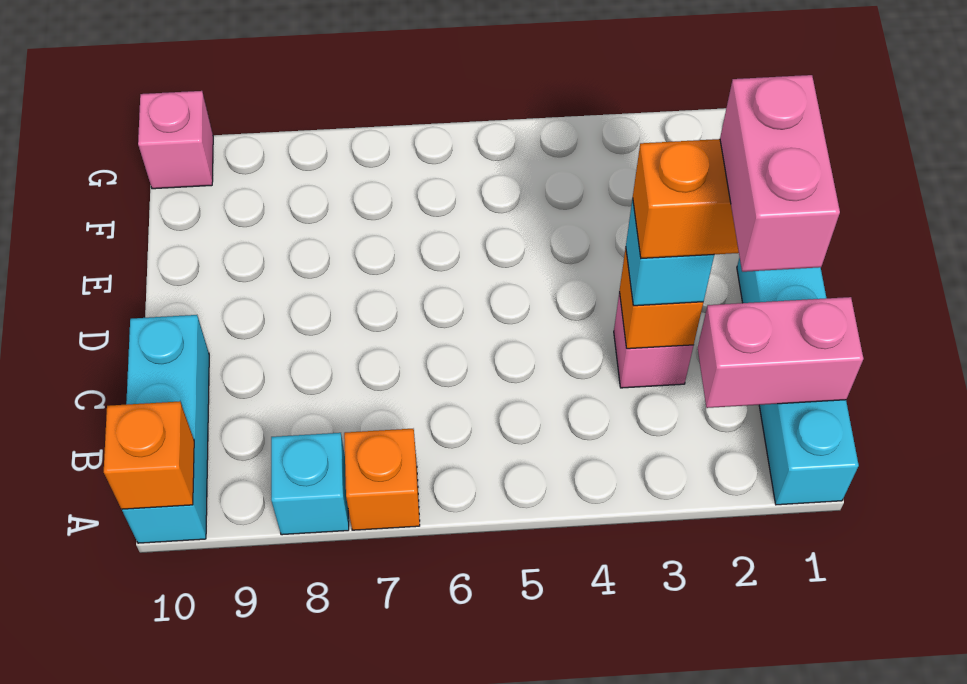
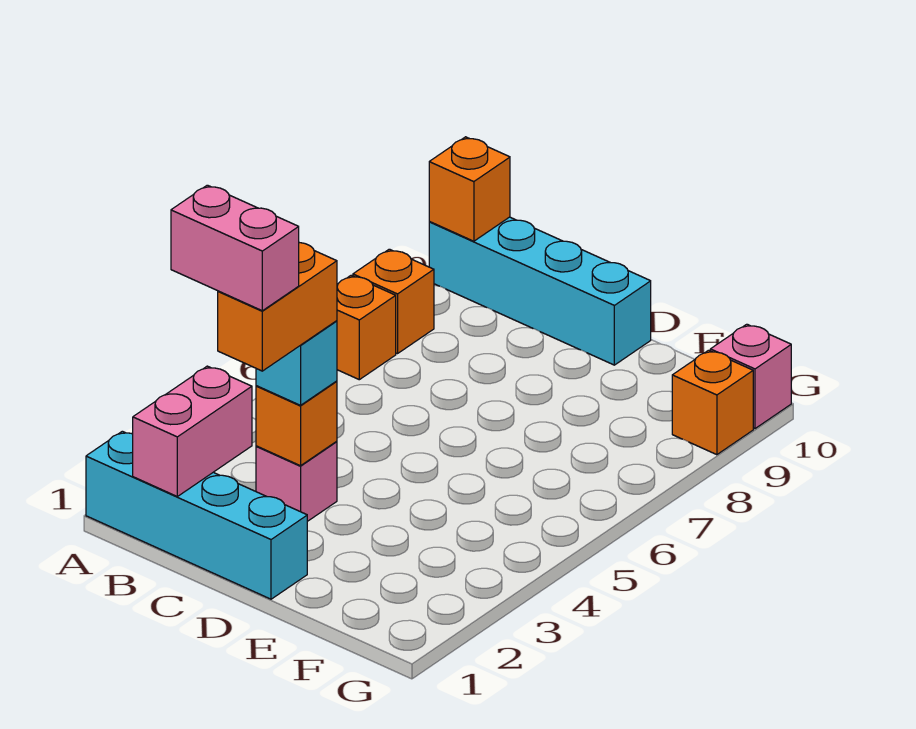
cyan brick A8 level 1 -> orange brick A8 level 1
cyan brick A10:C10 level 1 -> cyan brick A10:D10 level 1
none -> orange brick G9 level 1

